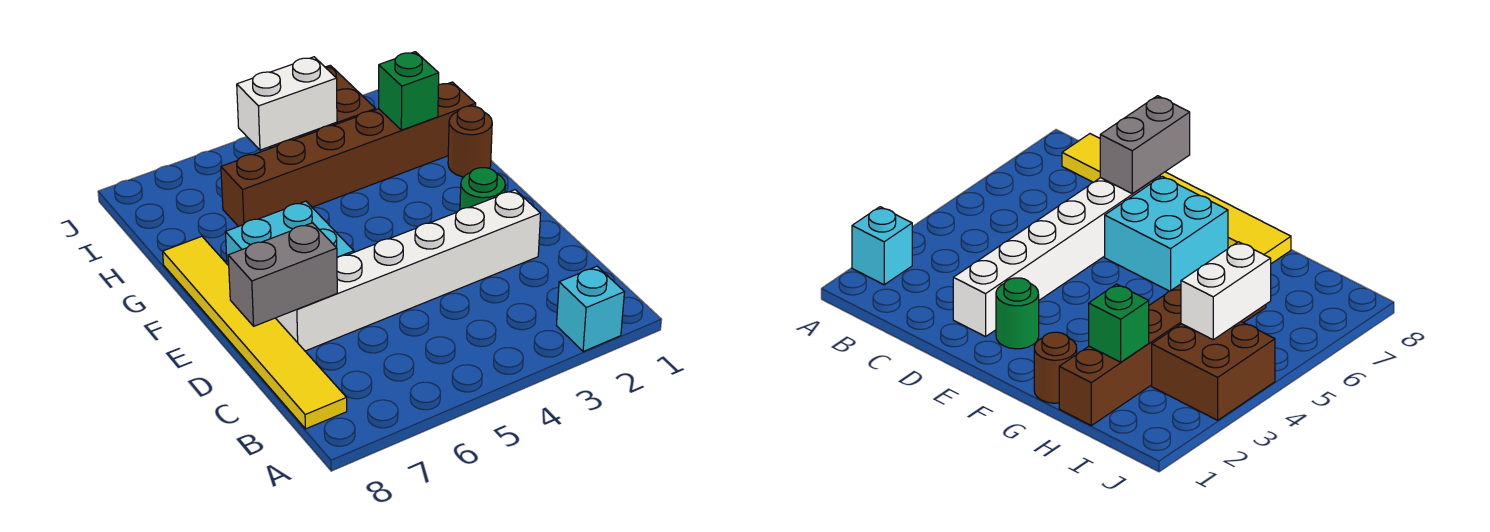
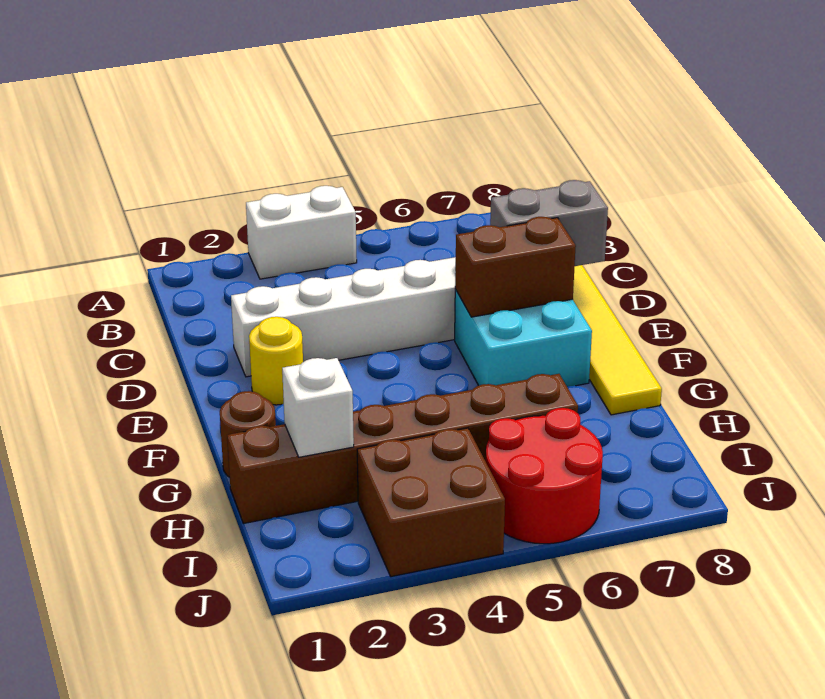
cyan brick A2 level 1 -> none
green round brick E2 level 1 -> yellow round brick E2 level 1
none -> brown brick E6:E7 level 2
green brick H2 level 2 -> white brick H2 level 2
white brick I4:I5 level 2 -> white brick A3:A4 level 1
none -> red round brick I5:J6 level 1

